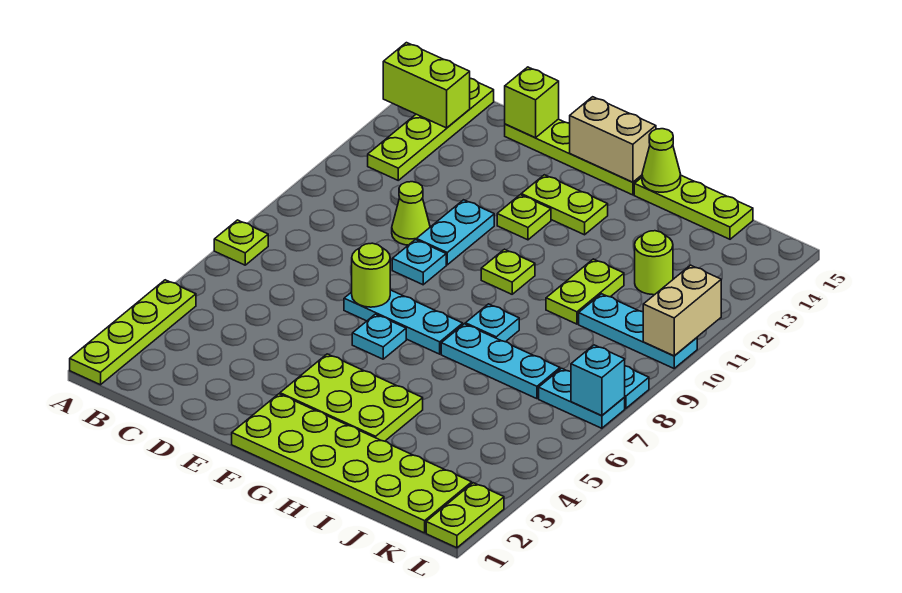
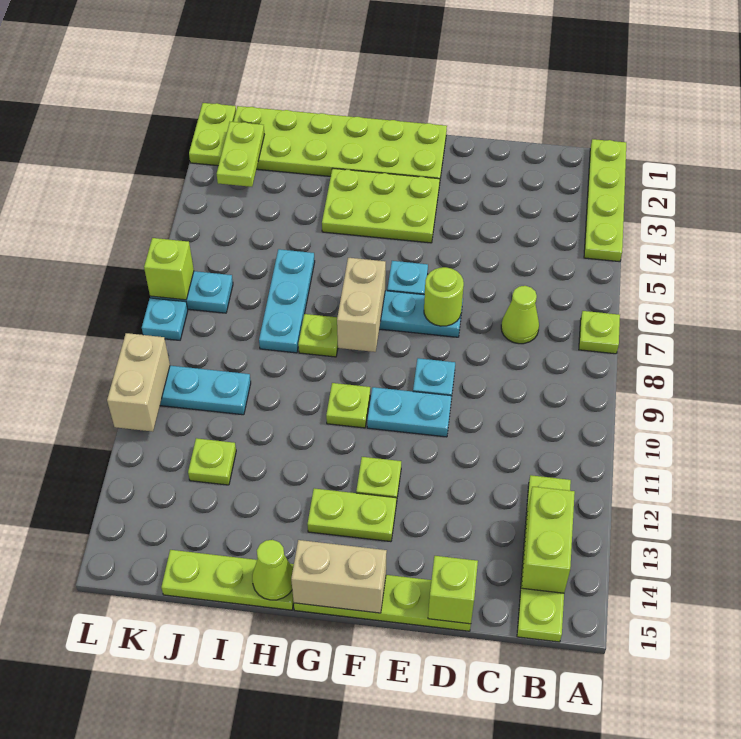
lime brick A14:B14 level 2 -> lime brick B13:B14 level 2
lime cone D10 level 1 -> lime cone C7 level 1
cyan plate E10:E11 level 1 -> cyan plate E10:F10 level 1
none -> tan brick G7:G8 level 2
cyan plate H7:J7 level 1 -> cyan plate I6:I8 level 1
cyan plate H8 level 1 -> lime plate H8 level 1
lime plate I10:I11 level 1 -> lime plate K2:K3 level 2
lime round brick J12 level 1 -> lime plate J12 level 1
cyan brick L7 level 2 -> lime brick L7 level 2

